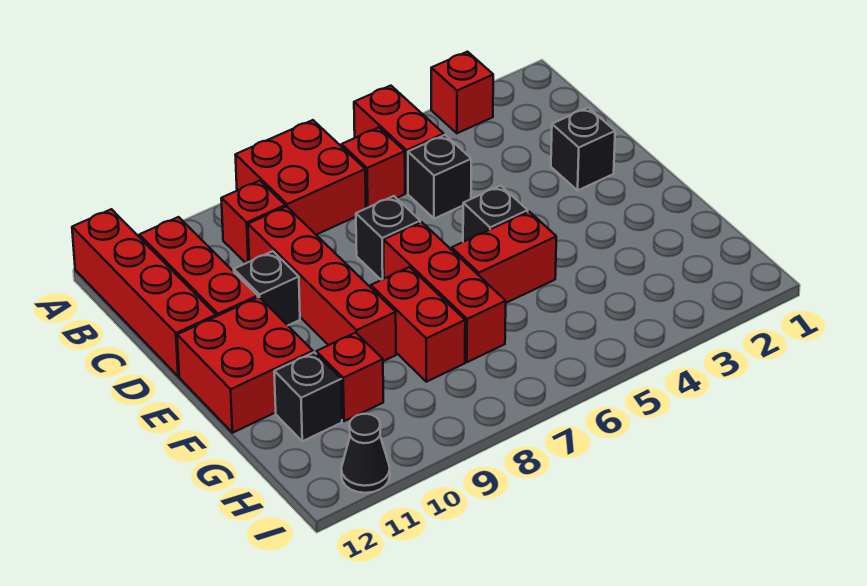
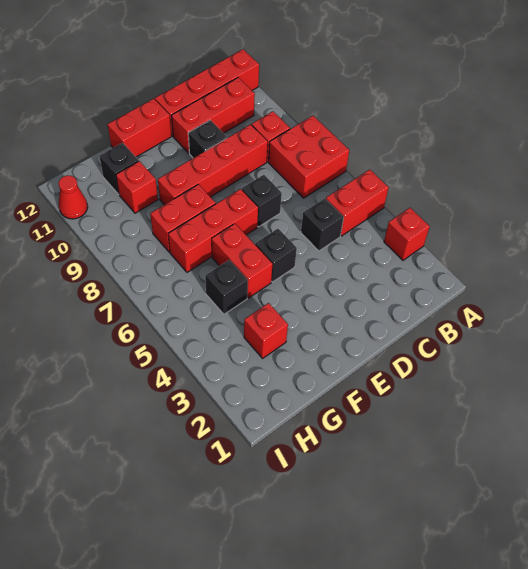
red brick B6 level 1 -> red brick G3 level 1
black brick D2 level 1 -> black brick G5 level 1
red brick E11:F12 level 1 -> red brick E12:F12 level 1
black cone I11 level 1 -> red cone I11 level 1

